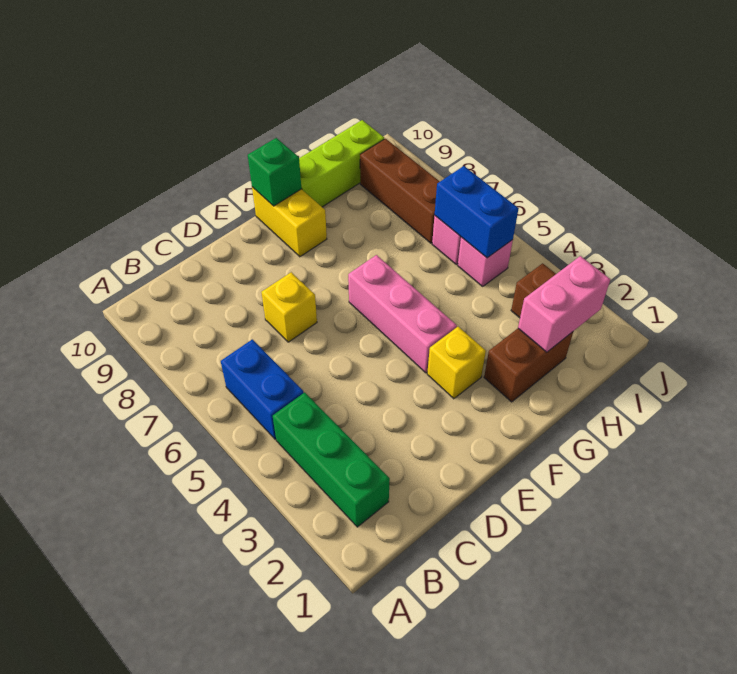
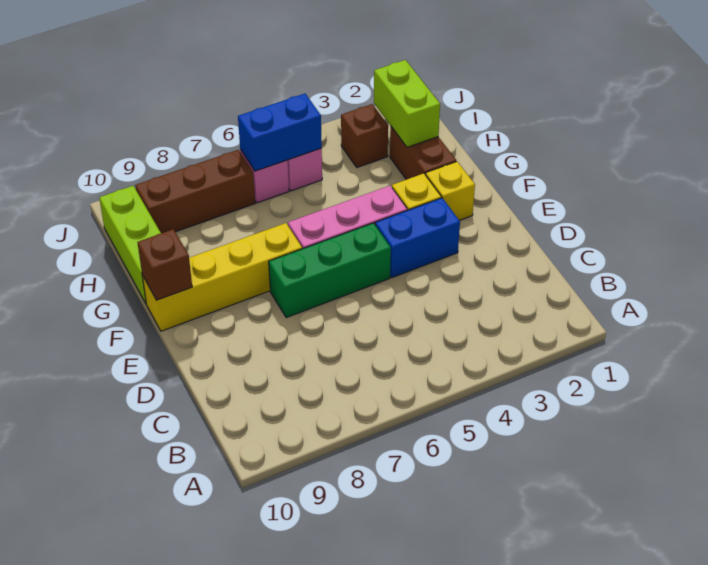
green brick B2:B4 level 1 -> green brick E5:E7 level 1
blue brick B5:B6 level 1 -> blue brick E3:E4 level 1
yellow brick D7 level 1 -> yellow brick F2 level 1
yellow brick F9:F10 level 1 -> yellow brick F7:F10 level 1
green brick F10 level 2 -> brown brick F10 level 2
pink brick H2:I2 level 2 -> lime brick H2:I2 level 2

